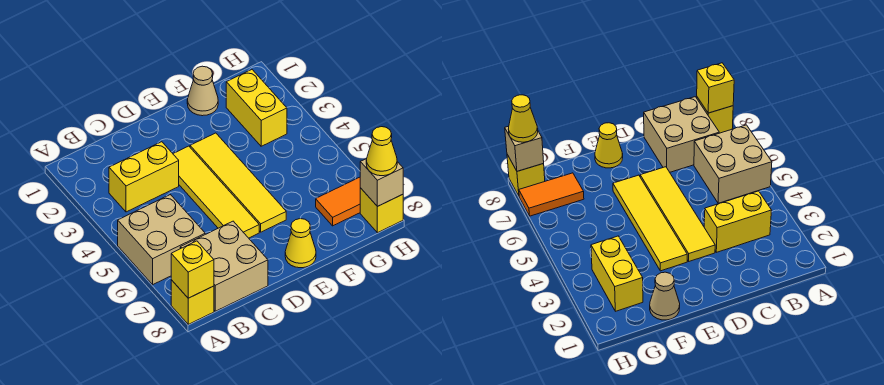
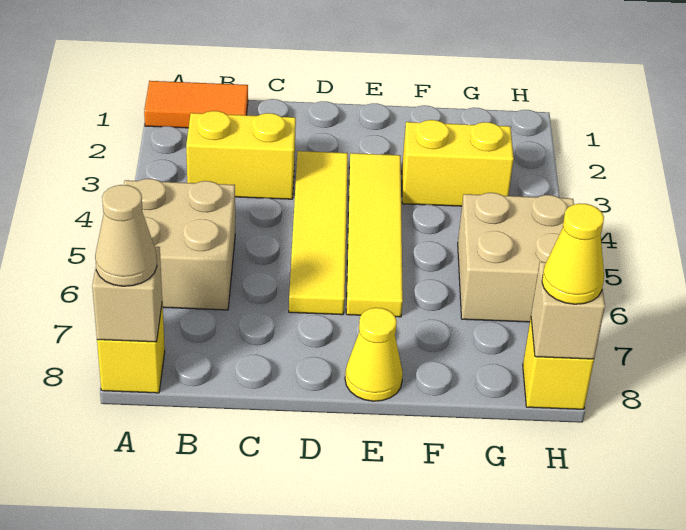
yellow brick A8 level 2 -> tan brick A8 level 2
tan brick B7:C8 level 1 -> tan brick G5:H6 level 1
tan cone F1 level 1 -> tan cone A8 level 3
yellow brick G2:G3 level 1 -> yellow brick F3:G3 level 1
orange tile G7:H7 level 1 -> orange tile A1:B1 level 1

